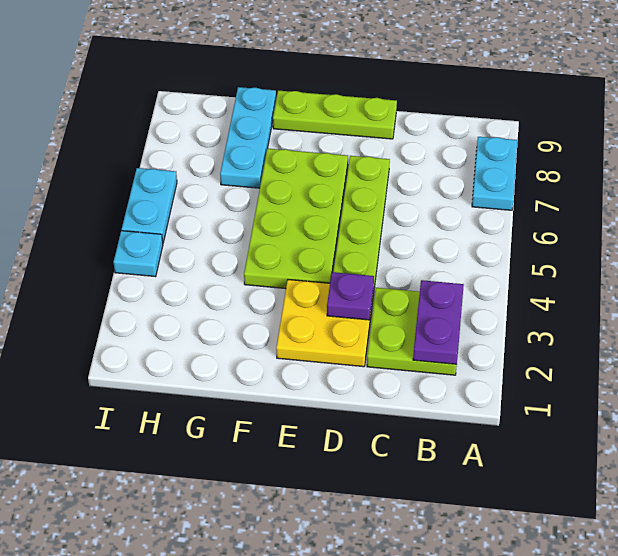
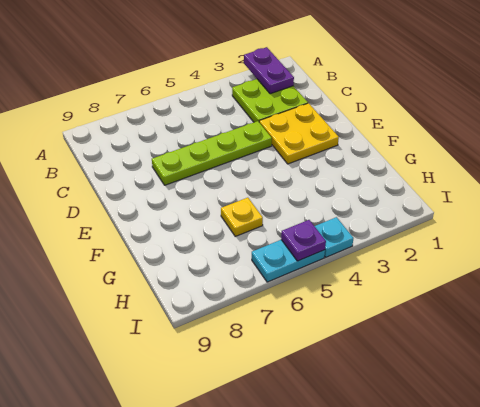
cyan plate A7:A8 level 1 -> none
purple plate B2:B3 level 2 -> purple plate A2:B2 level 2
purple plate D3 level 2 -> purple plate I5 level 2
lime plate D9:F9 level 1 -> none
lime plate E4:F7 level 1 -> none
none -> yellow plate G6 level 1
cyan plate G7:G9 level 1 -> none

